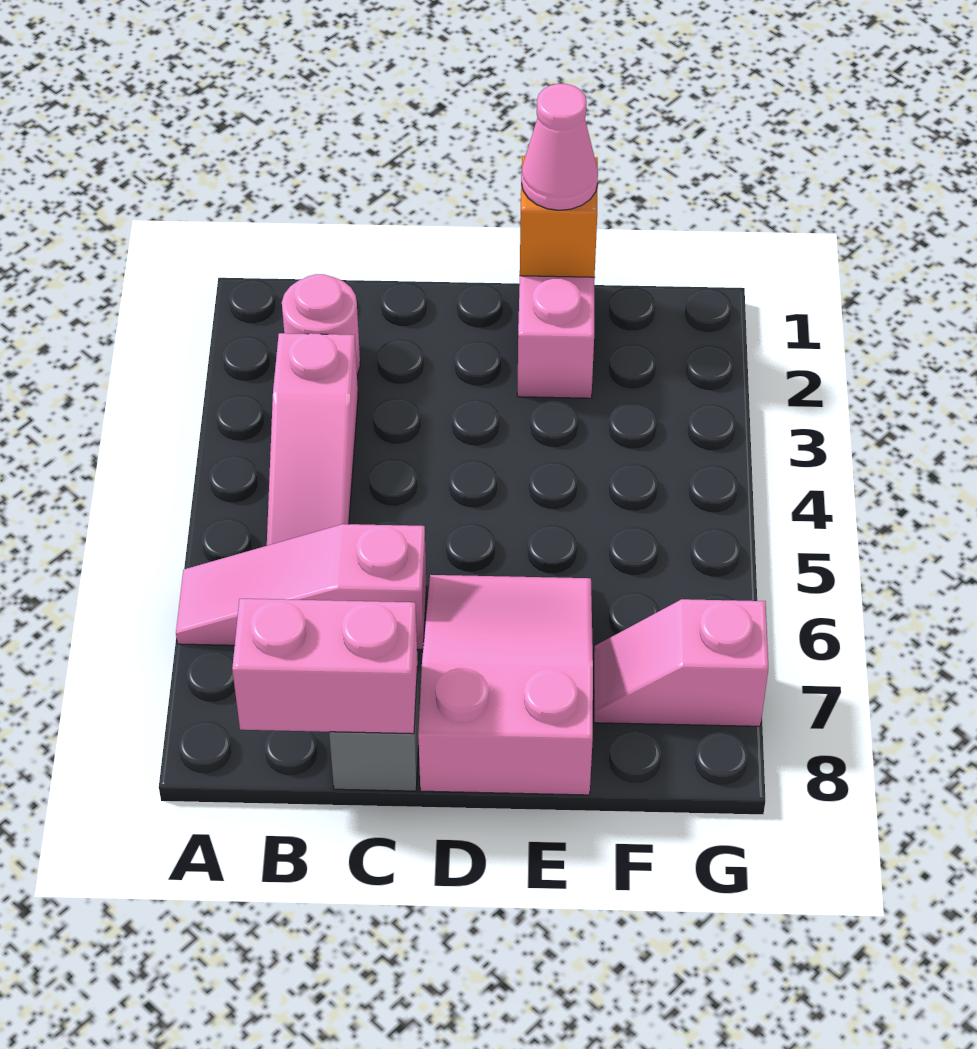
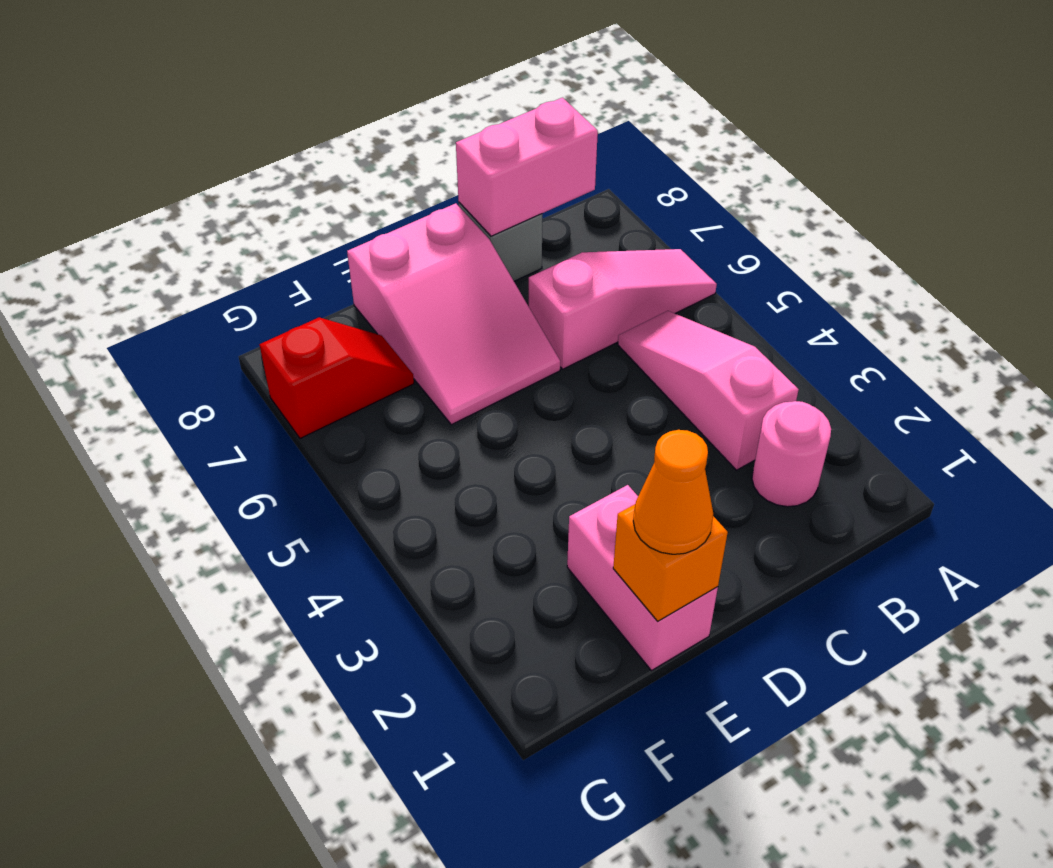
pink cone E1 level 3 -> orange cone E1 level 3
pink slope F7:G7 level 1 top G -> red slope F7:G7 level 1 top G

